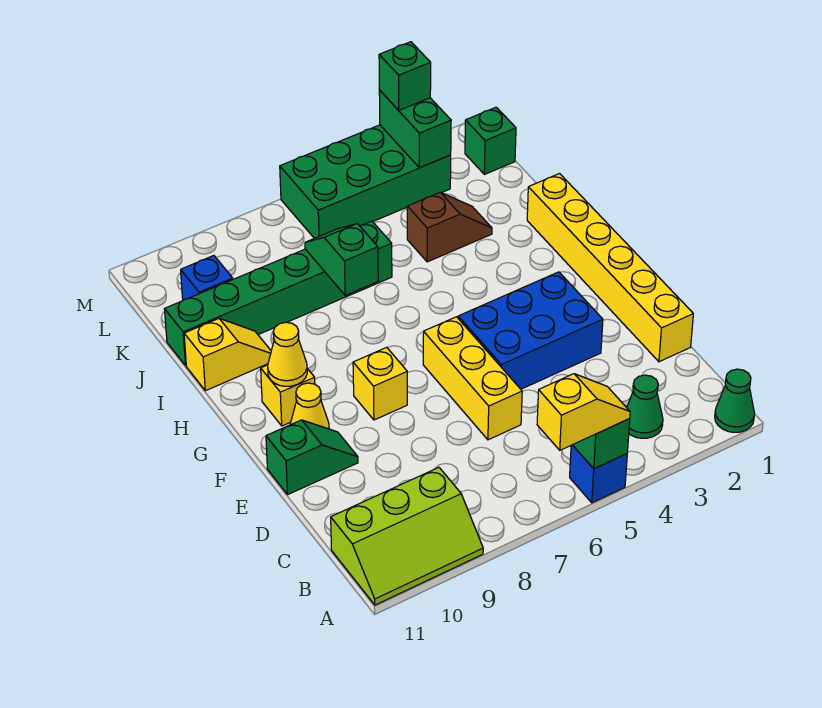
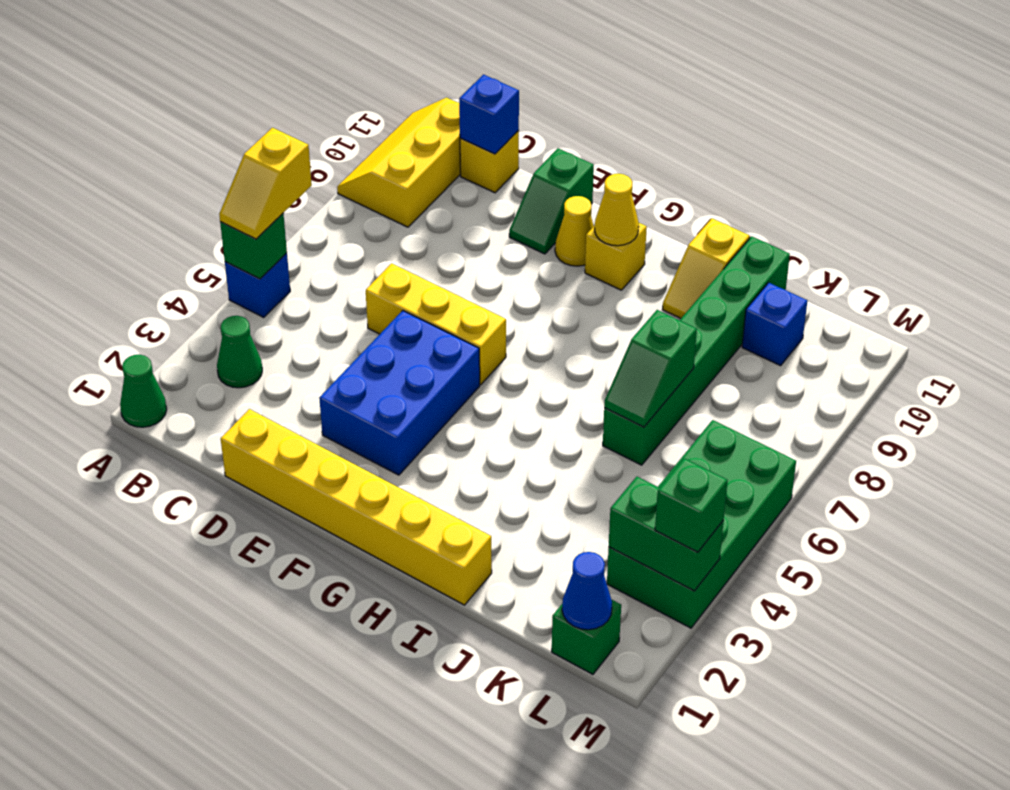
lime slope A9:B11 level 1 top B -> yellow slope A9:B11 level 1 top B
none -> blue brick C11 level 2
yellow brick F8 level 1 -> yellow brick C11 level 1
green slope I7:J7 level 2 top I -> green slope J6:J7 level 2 top 7
brown slope J3:J4 level 1 top 4 -> none
none -> blue cone L1 level 2

